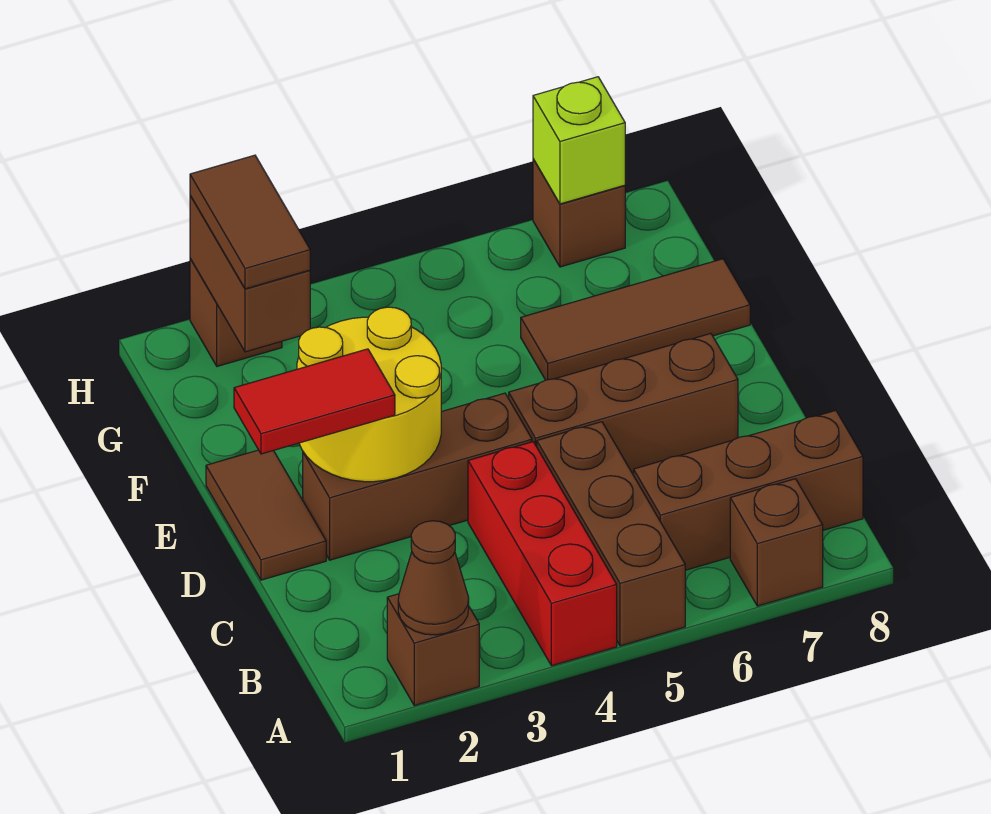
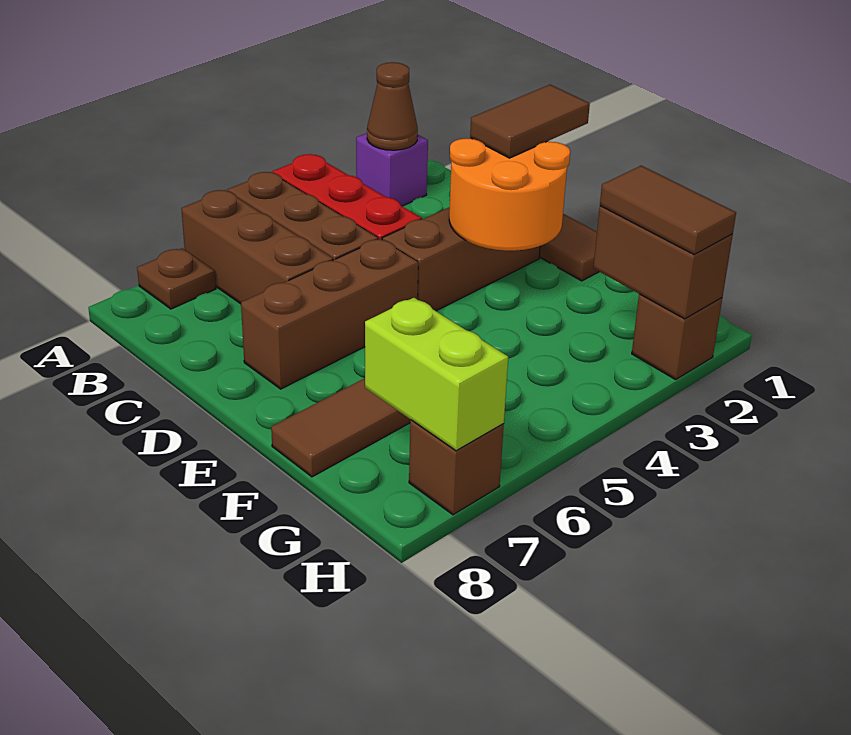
brown brick A2 level 1 -> purple brick A2 level 1
brown brick A7 level 1 -> brown plate A7 level 1
brown brick B6:B8 level 1 -> brown brick A6:C6 level 1
red tile D1:D2 level 3 -> brown tile D1:D2 level 3
yellow round brick D2:E3 level 2 -> orange round brick D2:E3 level 2
lime brick H7 level 2 -> lime brick G7:H7 level 2

